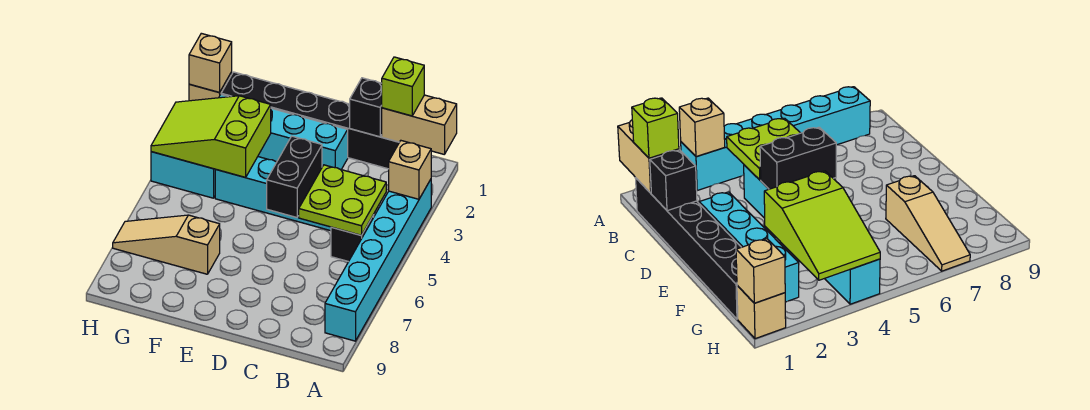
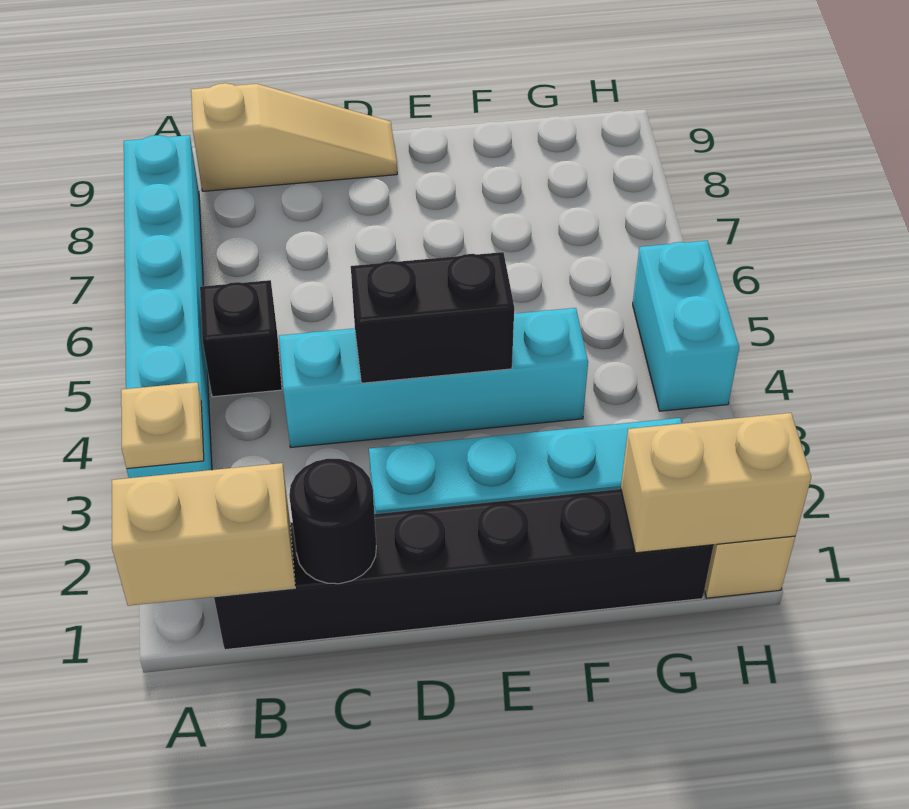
tan brick A3 level 2 -> tan plate A3 level 2
lime brick B1 level 3 -> none
lime plate B4:C5 level 2 -> none
black brick C1 level 2 -> black round brick C1 level 2
black brick D4:D5 level 2 -> black brick D4:E4 level 2
lime slope F3:H4 level 2 top F -> none
tan slope F7:H7 level 1 top F -> tan slope B9:D9 level 1 top B
cyan brick G4:H4 level 1 -> cyan brick H4:H5 level 1
tan brick H1 level 2 -> tan brick G1:H1 level 2

